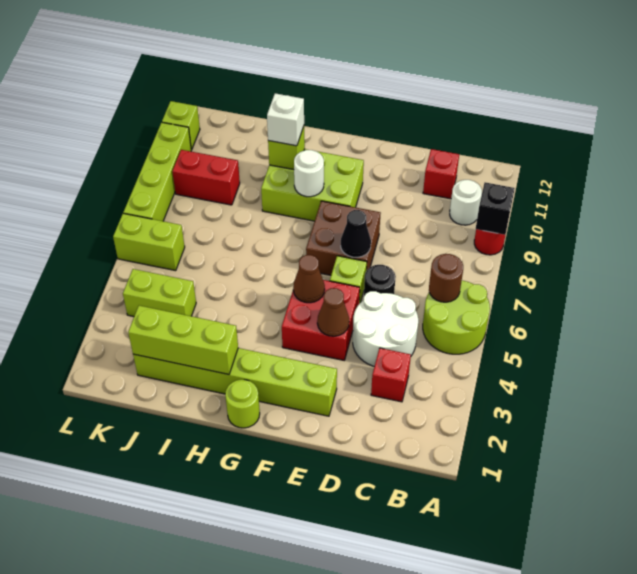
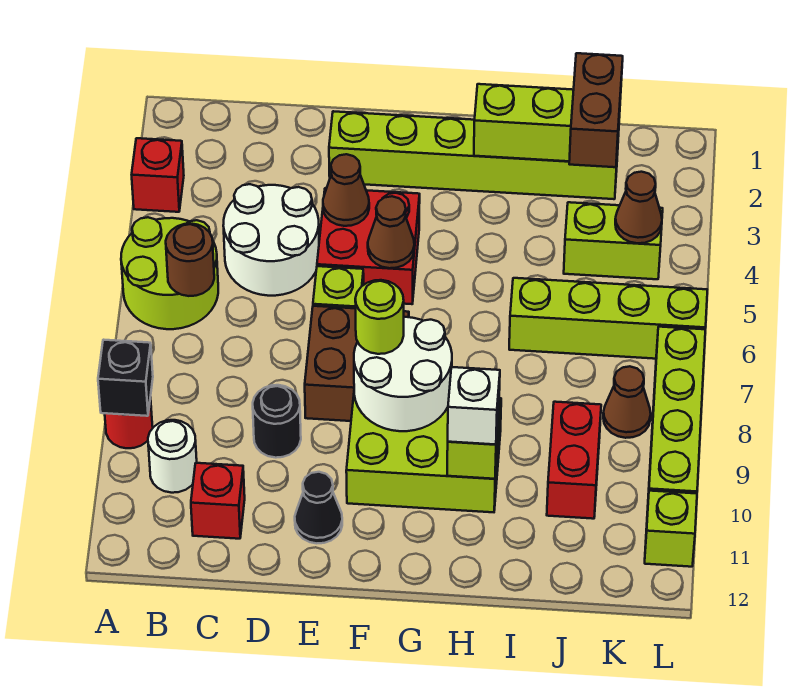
red brick C3 level 1 -> red brick A3 level 1
black round brick D6 level 1 -> black round brick D9 level 1
black cone E7 level 2 -> black cone E11 level 1
lime round brick G1 level 1 -> lime round brick F8 level 3
white round brick G9 level 2 -> white round brick F8:G9 level 2
none -> brown brick J2:J3 level 3
red brick J9:K9 level 1 -> red brick J9:J10 level 1
none -> brown cone K4 level 2
lime brick K6:L6 level 1 -> lime brick I6:L6 level 1
none -> brown cone K8 level 1

